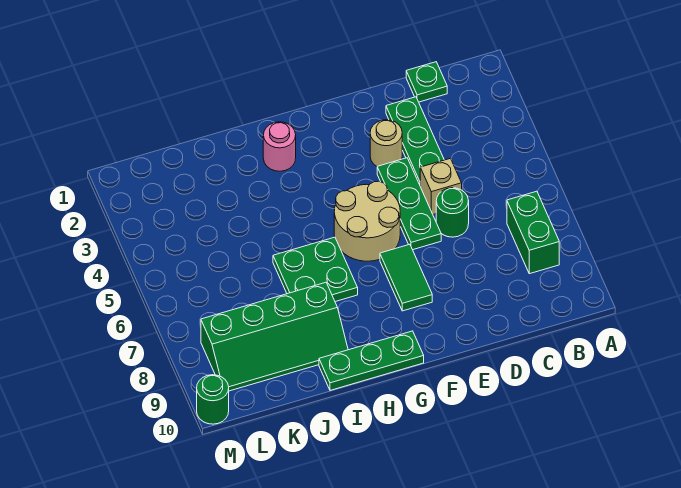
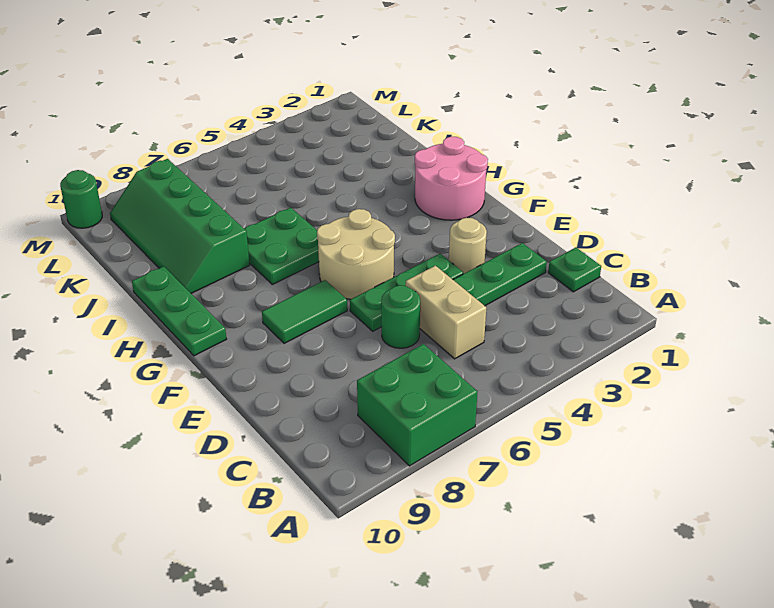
green brick B7:B8 level 1 -> green brick A7:B8 level 1
tan brick D5 level 1 -> tan brick C5:D5 level 1
pink round brick H2 level 1 -> pink round brick G1:H2 level 1

